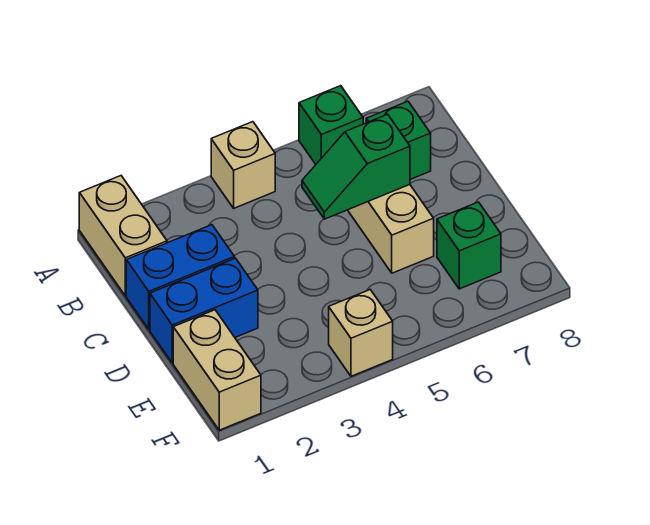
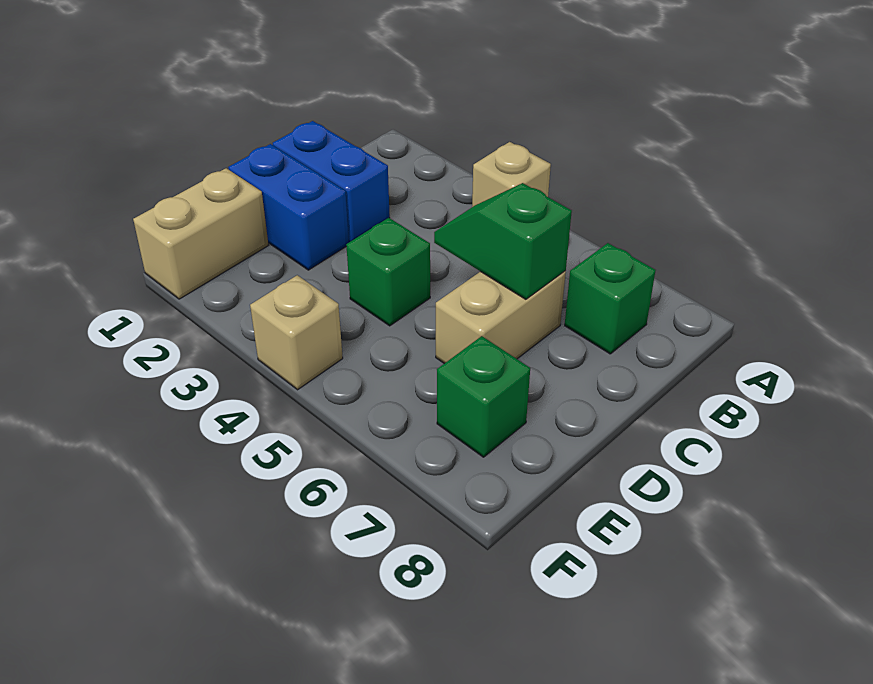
tan brick A1:B1 level 1 -> none
green brick A6 level 1 -> green brick D4 level 1

